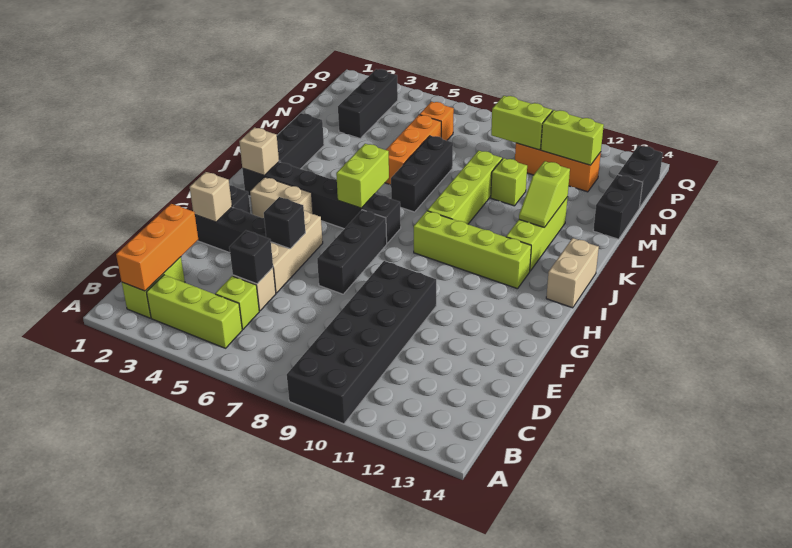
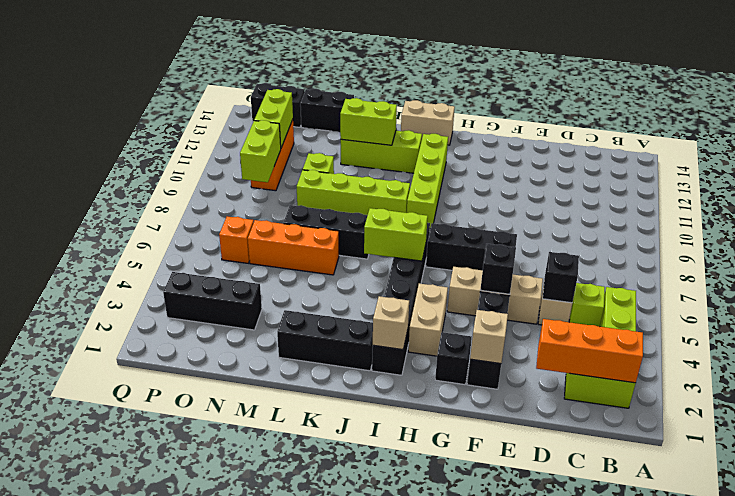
black brick A9:F10 level 1 -> none
lime slope K12:L12 level 2 top L -> lime brick K12:L12 level 2

